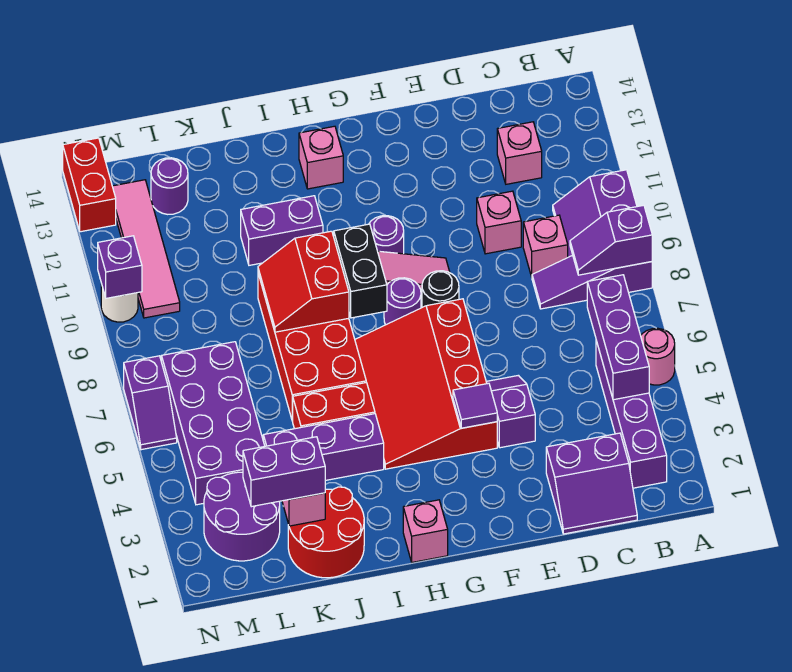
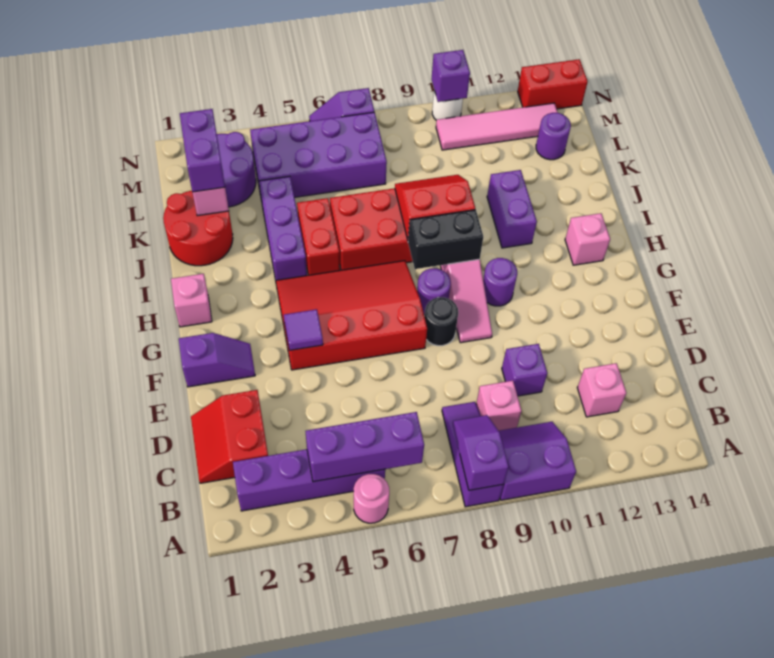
purple slope C1:D2 level 1 top 2 -> red slope C1:D2 level 1 top 2
pink brick D10 level 1 -> purple brick D10 level 1
purple slope E4:E5 level 1 top 4 -> purple slope F1:F2 level 1 top 1

